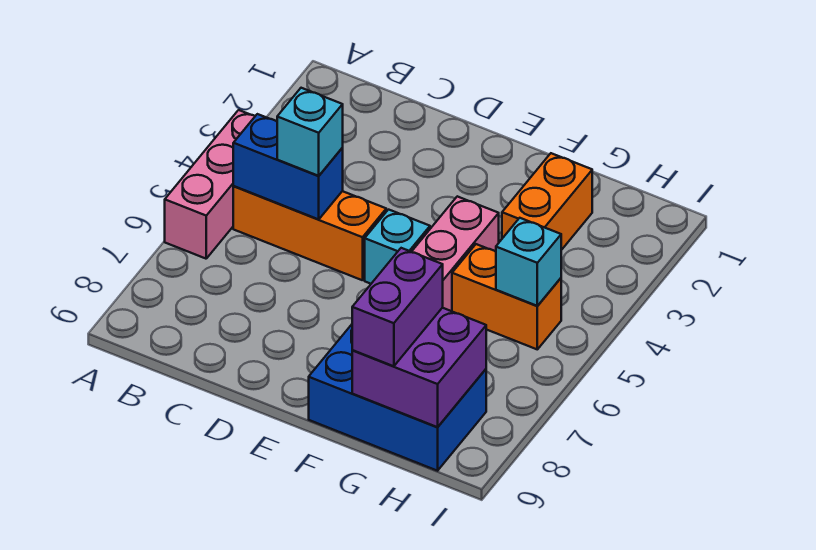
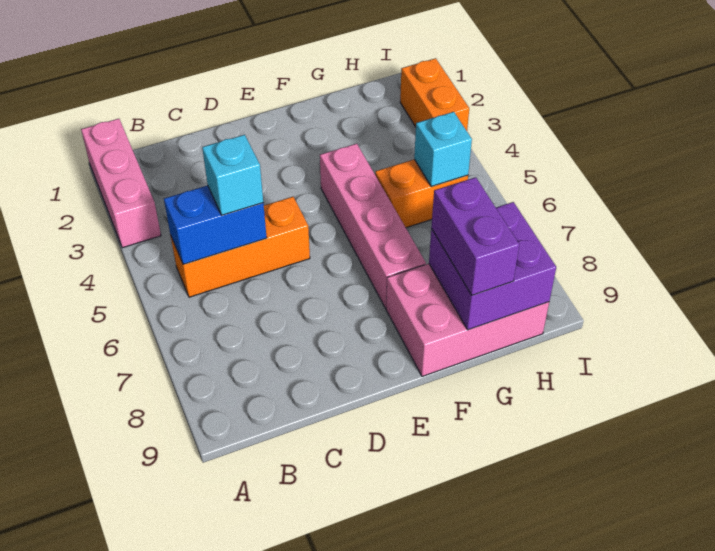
pink brick A4:A6 level 1 -> pink brick A1:A3 level 1
cyan brick E5 level 1 -> none
blue brick F8:H9 level 1 -> pink brick F8:H9 level 1
orange brick G2:G3 level 1 -> orange brick I2:I3 level 1

